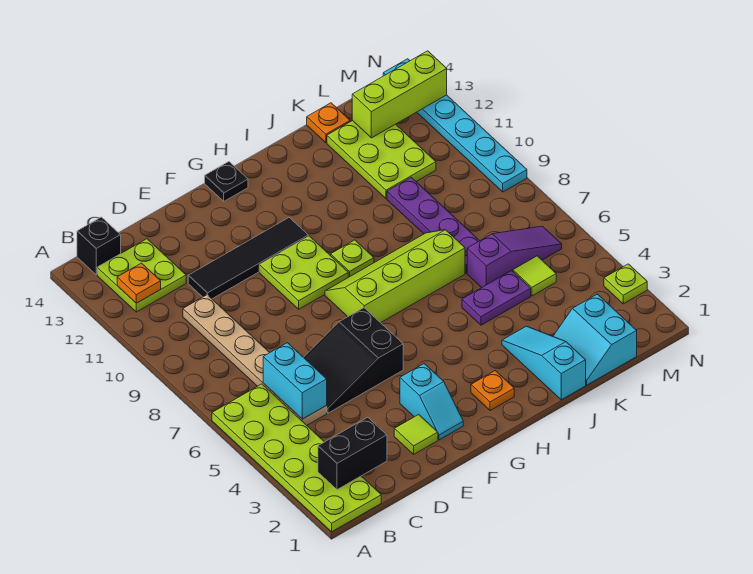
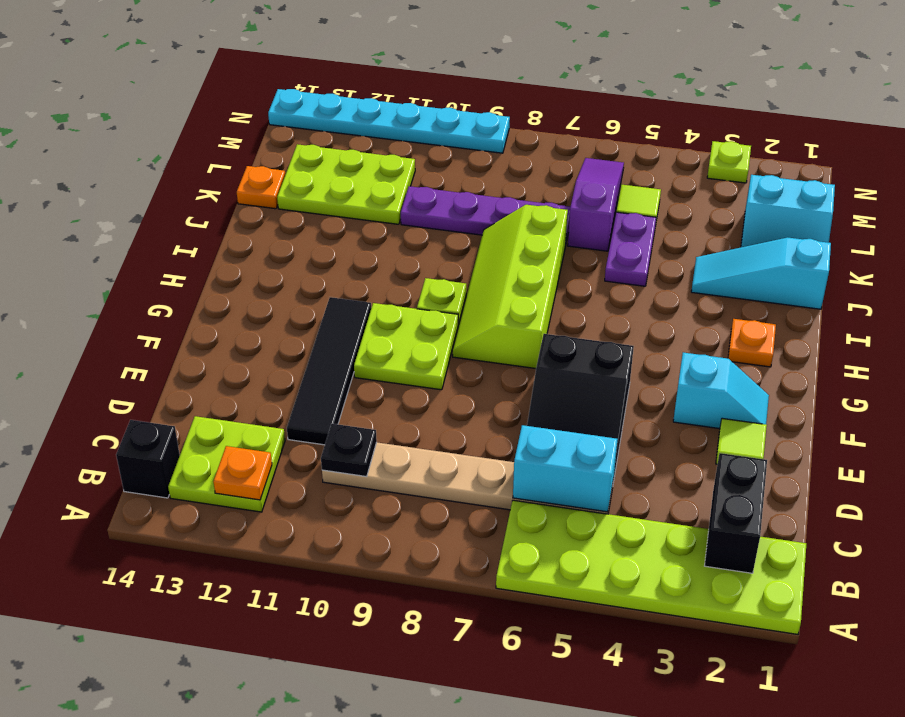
black plate G14 level 1 -> black plate C10 level 2
lime brick L13:N13 level 2 -> none

